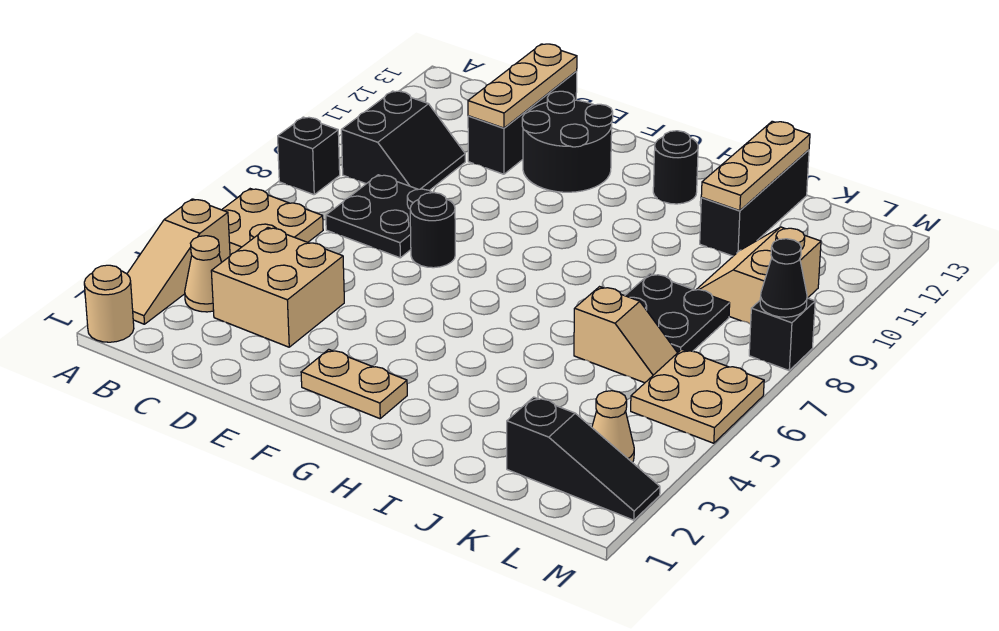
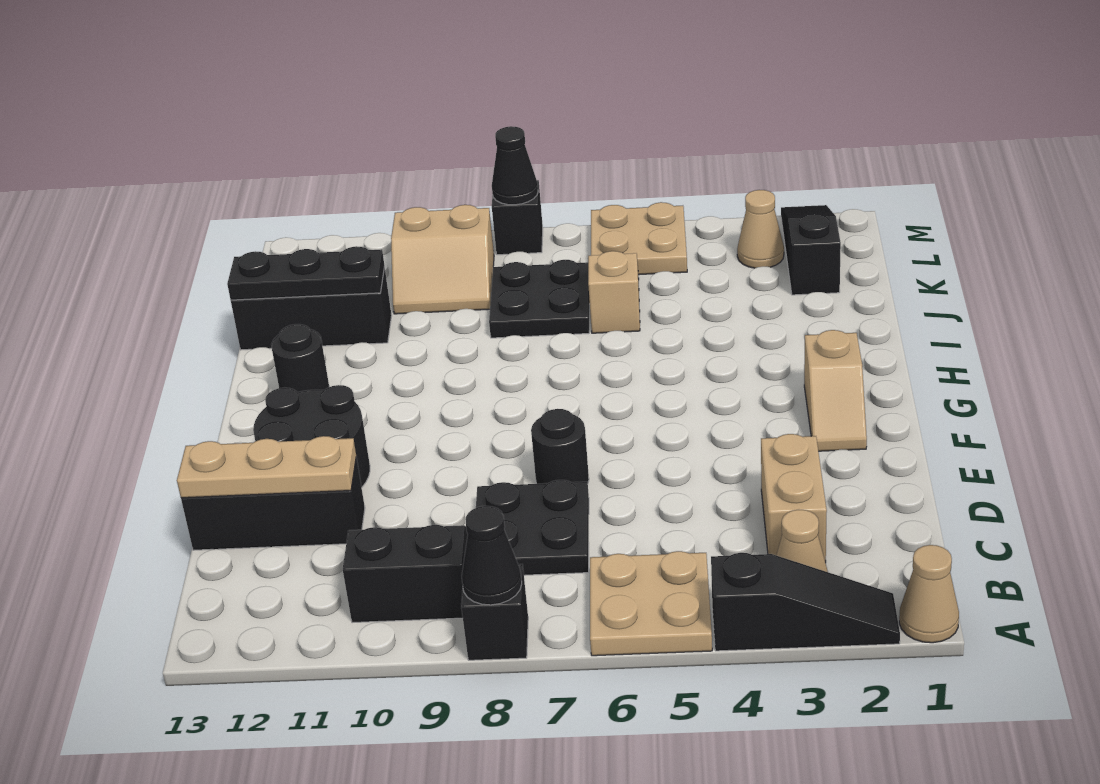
tan round brick A1 level 1 -> tan cone A1 level 1
tan slope A2:A4 level 1 top 4 -> black slope A2:A4 level 1 top 4
none -> black cone A8 level 2
tan brick C3:D4 level 1 -> tan brick C3:D3 level 1
tan plate F2:G2 level 1 -> tan slope F2:G2 level 1 top G
tan plate J11:J13 level 2 -> black plate J11:J13 level 2

